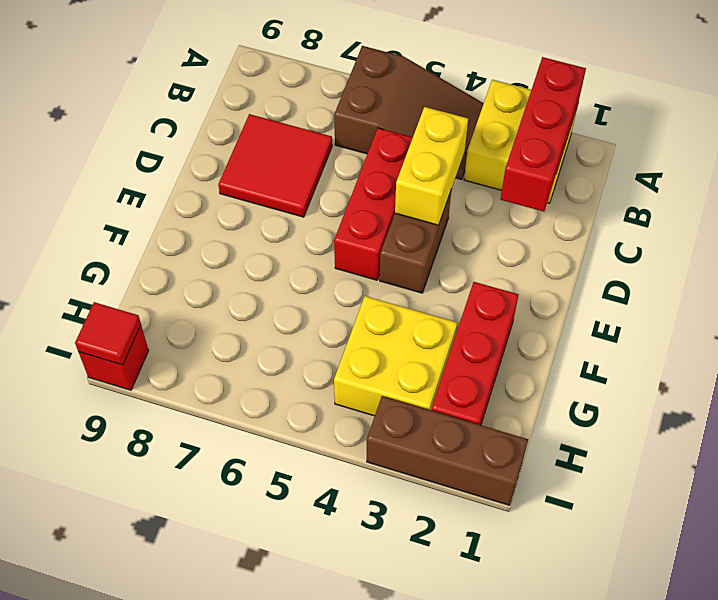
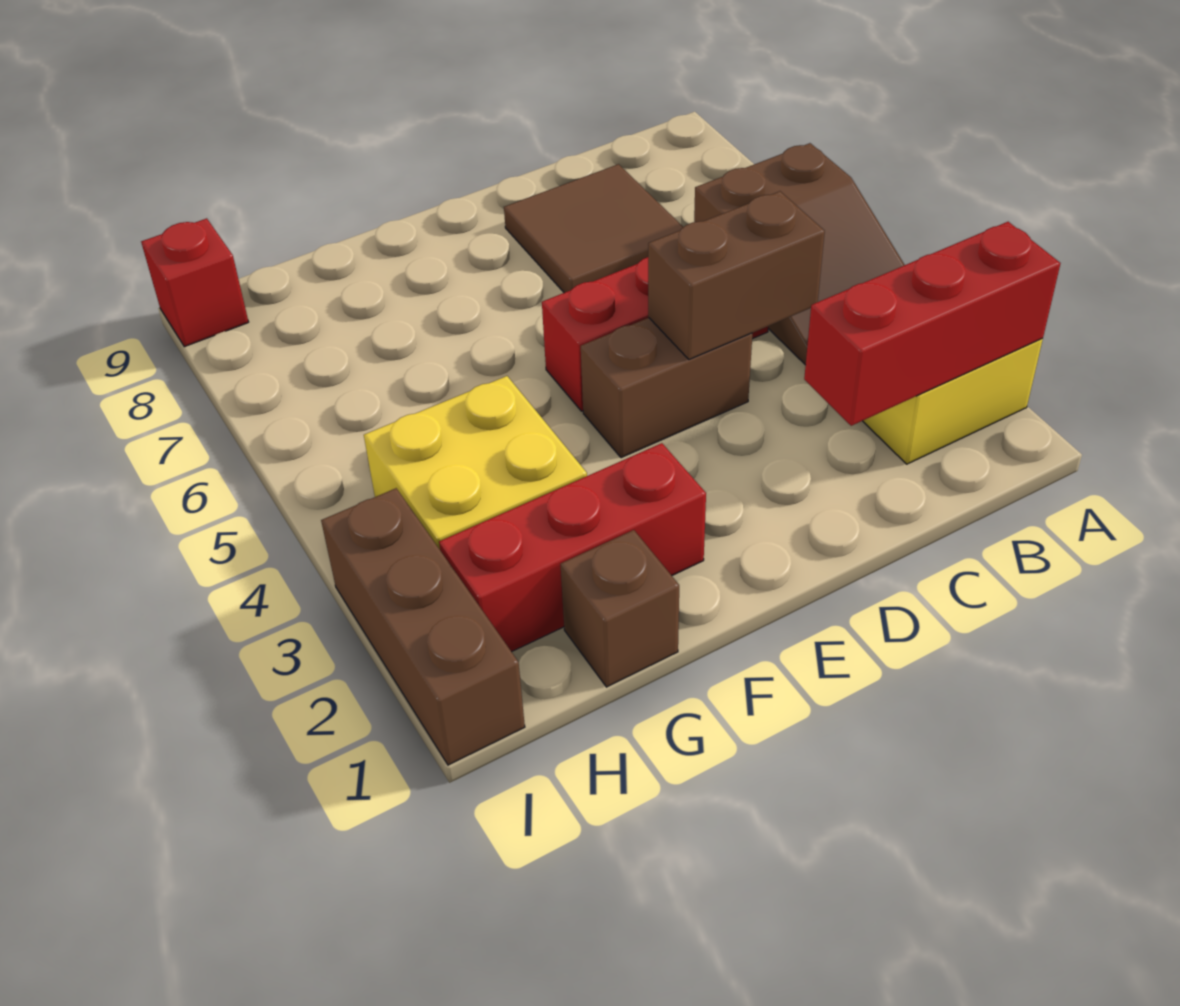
yellow brick C4:D4 level 2 -> brown brick C4:D4 level 2
red tile C7:D8 level 1 -> brown tile C7:D8 level 1
none -> brown brick G1 level 1
red tile I9 level 2 -> none

